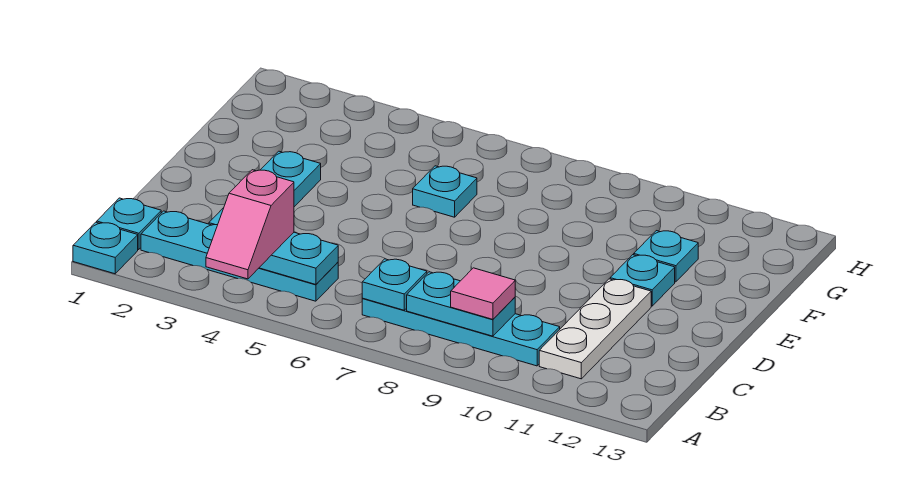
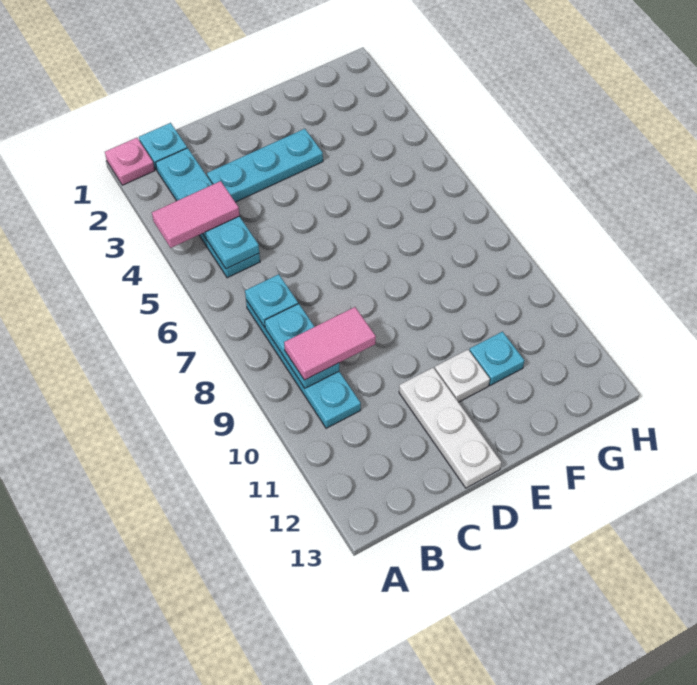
cyan plate A1 level 1 -> pink plate A1 level 1
pink slope A4:B4 level 3 top B -> pink tile A4:B4 level 3
pink tile B9 level 3 -> pink tile B9:C9 level 3
white plate B11:D11 level 1 -> white plate D11:D13 level 1
cyan plate E11 level 1 -> white plate E11 level 1
cyan plate F6 level 1 -> none

